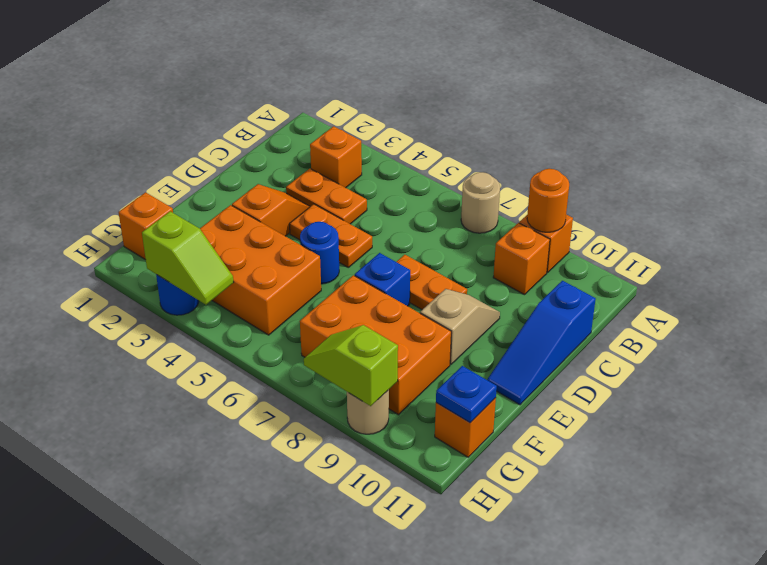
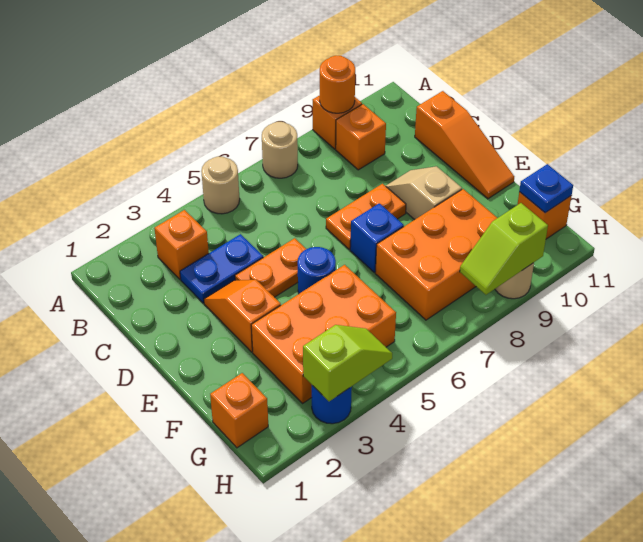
none -> tan round brick A5 level 1
orange plate C3:C4 level 1 -> blue plate C3:C4 level 1
blue slope C11:E11 level 1 top C -> orange slope C11:E11 level 1 top C

